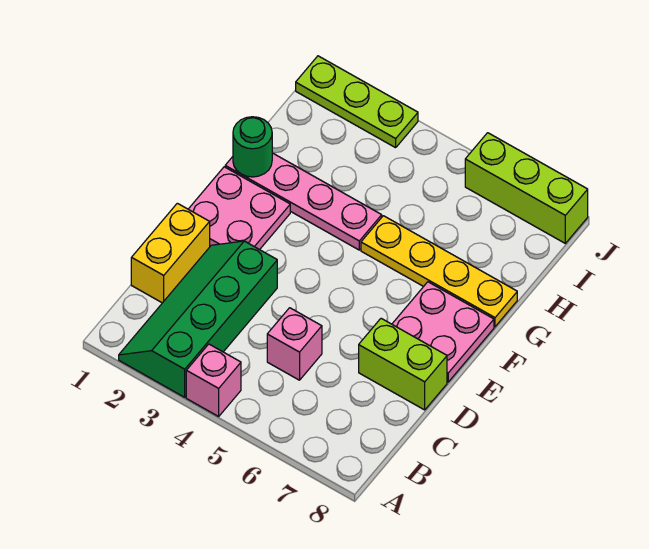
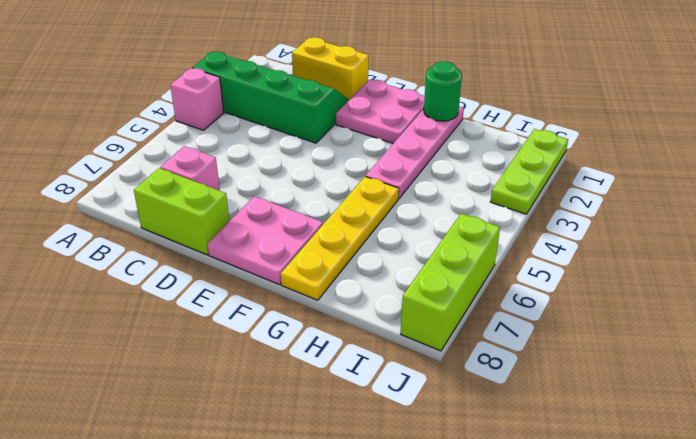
pink brick C5 level 1 -> pink brick C7 level 1
lime brick D7:D8 level 1 -> lime brick C8:D8 level 1

